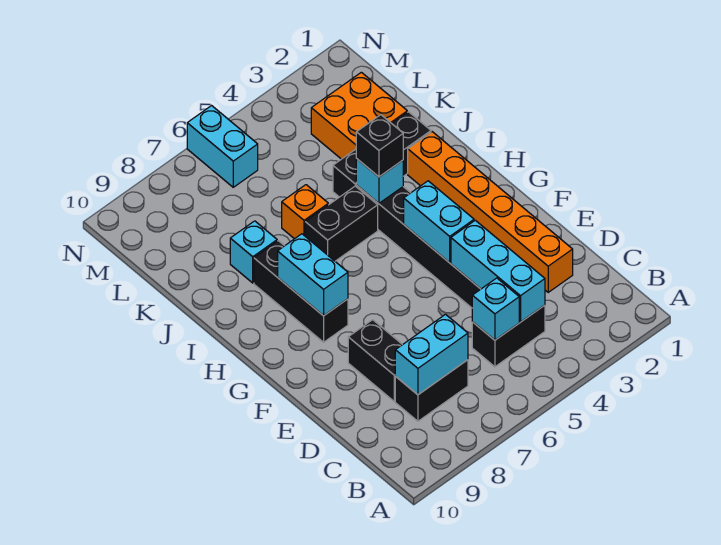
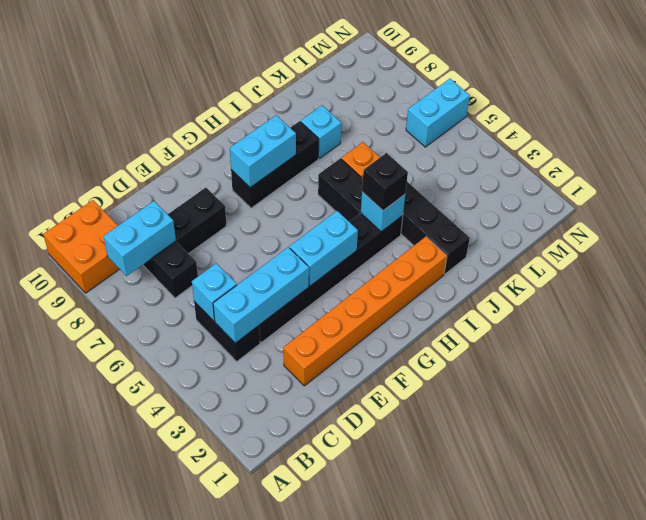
cyan brick C7:C8 level 2 -> cyan brick B8:C8 level 2
orange brick K2:L3 level 1 -> orange brick A9:B10 level 1

